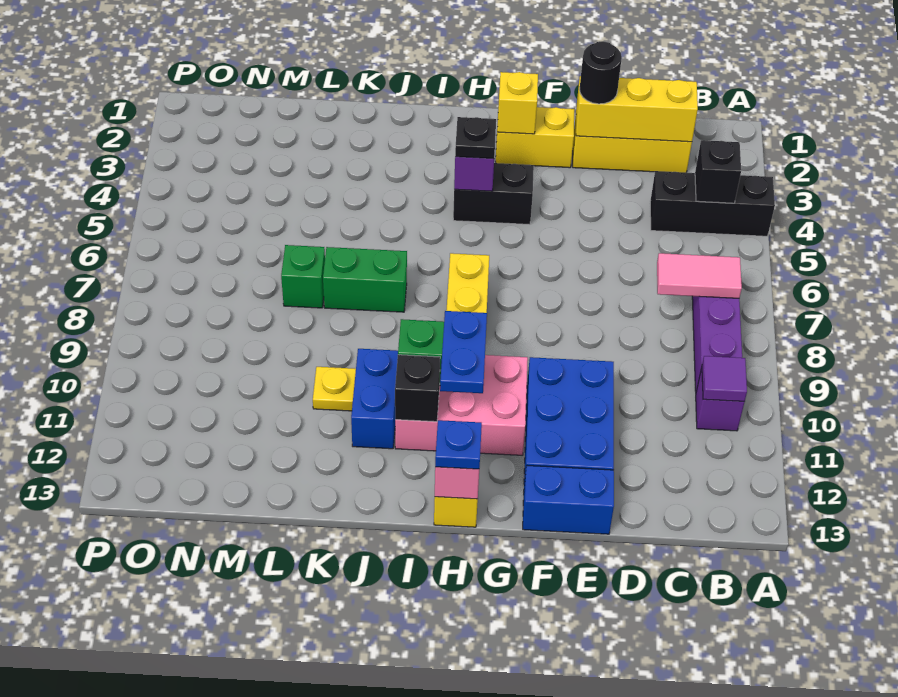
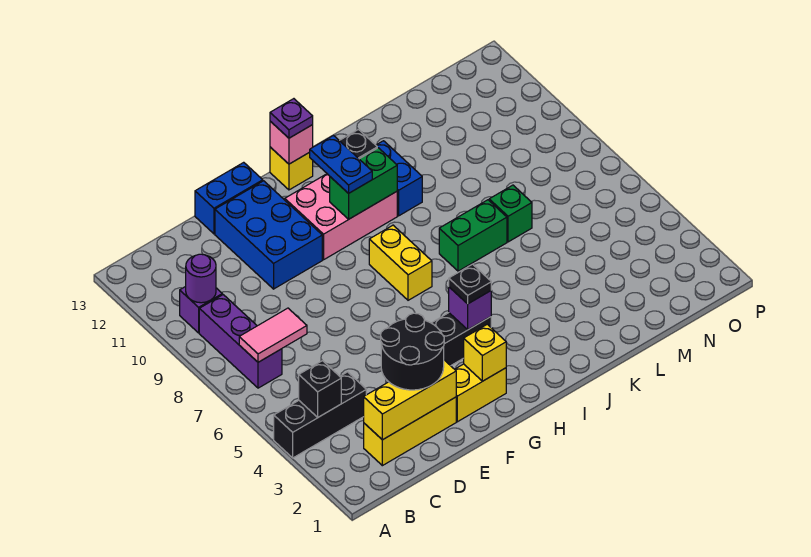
purple tile B10 level 2 -> purple round brick B10 level 2
black round brick E2 level 3 -> black round brick D2:E3 level 3
blue plate H13 level 3 -> purple plate H13 level 3
yellow plate K10 level 1 -> none

